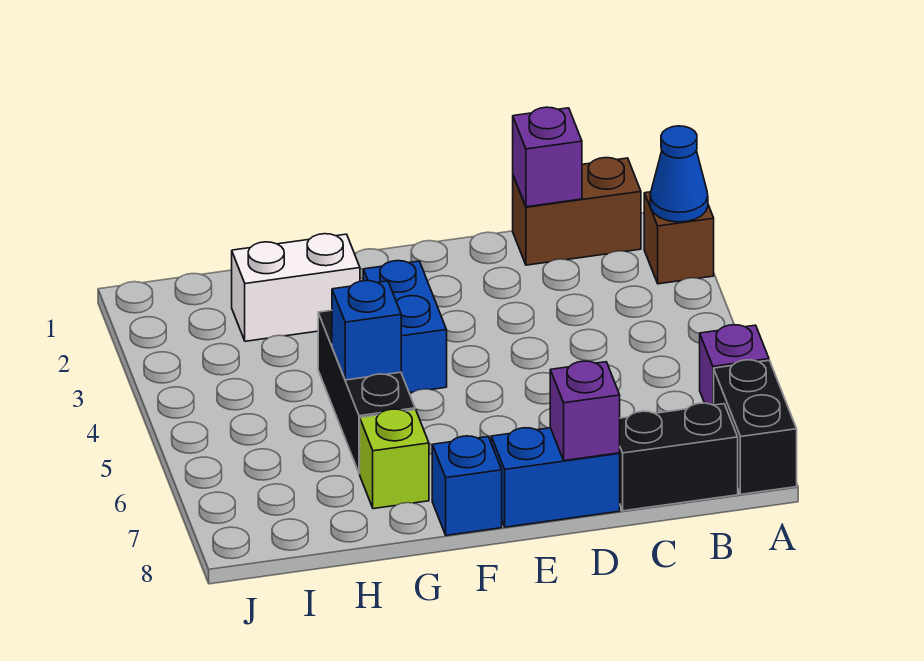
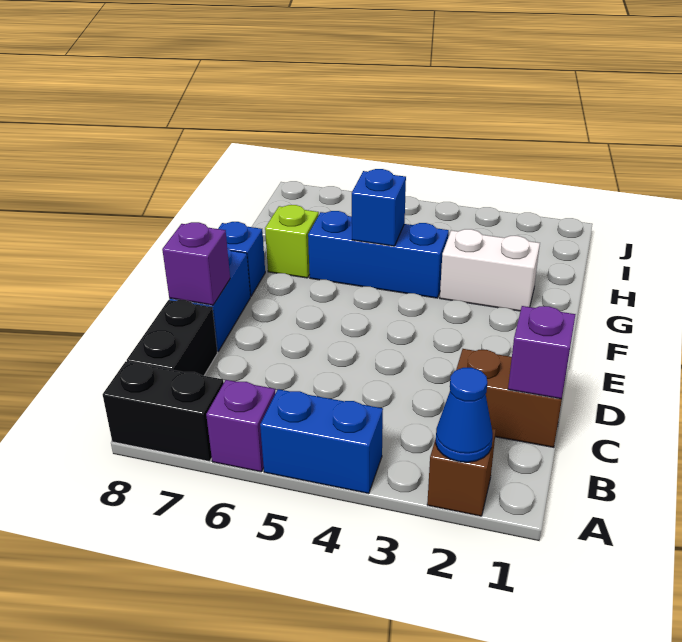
brown brick B1:C1 level 1 -> brown brick C1:C2 level 1
blue brick F3:F4 level 1 -> blue brick A4:A5 level 1
white brick G2:H2 level 1 -> white brick G2:G3 level 1
black brick G4:G6 level 1 -> blue brick G4:G6 level 1

